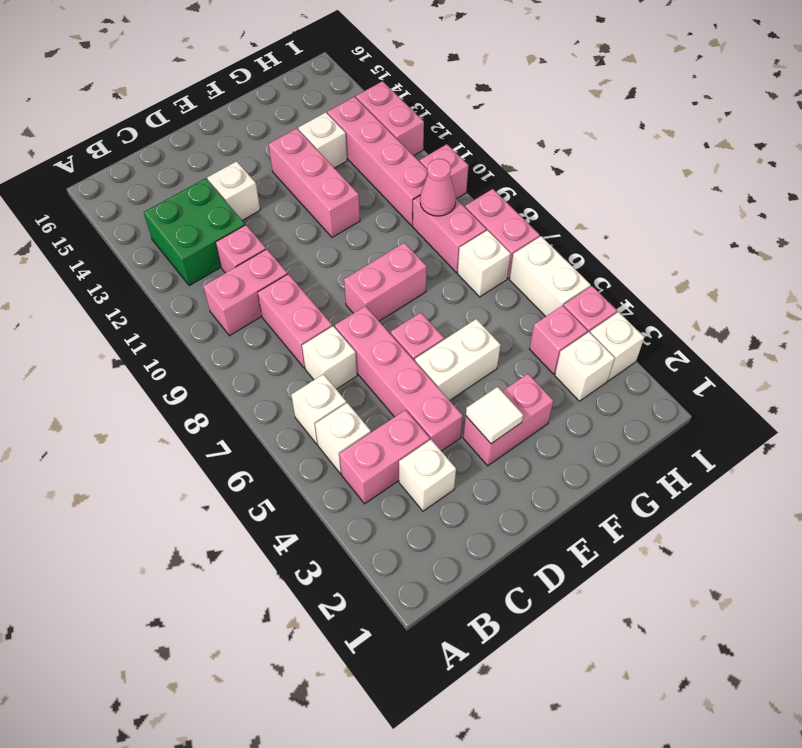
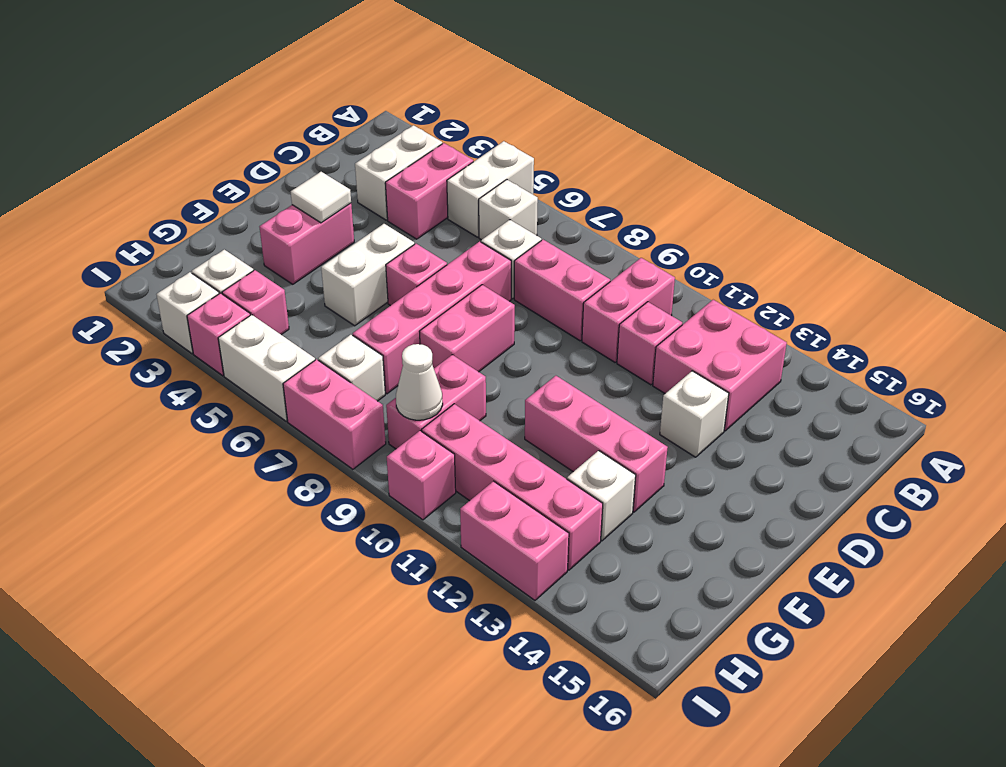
white brick B5 level 1 -> white brick A5:B5 level 1
green brick B12:C13 level 1 -> pink brick B12:C13 level 1
white brick C3 level 1 -> white brick B3:C3 level 1
pink brick D4:D7 level 1 -> pink brick D7:G7 level 1
pink brick H8:H9 level 1 -> pink brick G9:H9 level 1
pink cone H9 level 2 -> white cone H9 level 2

